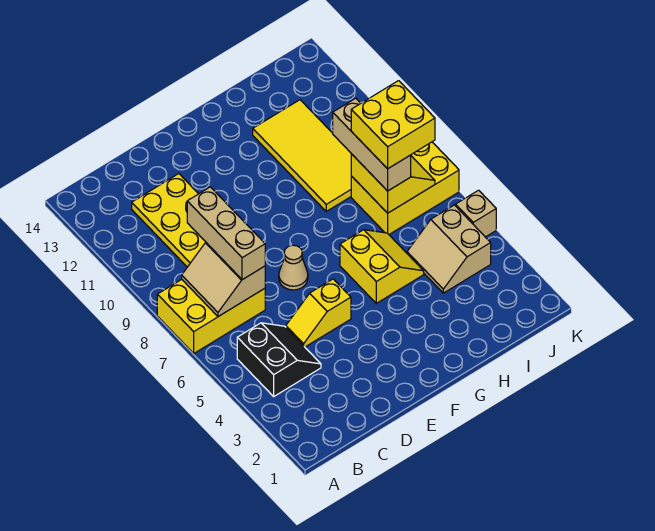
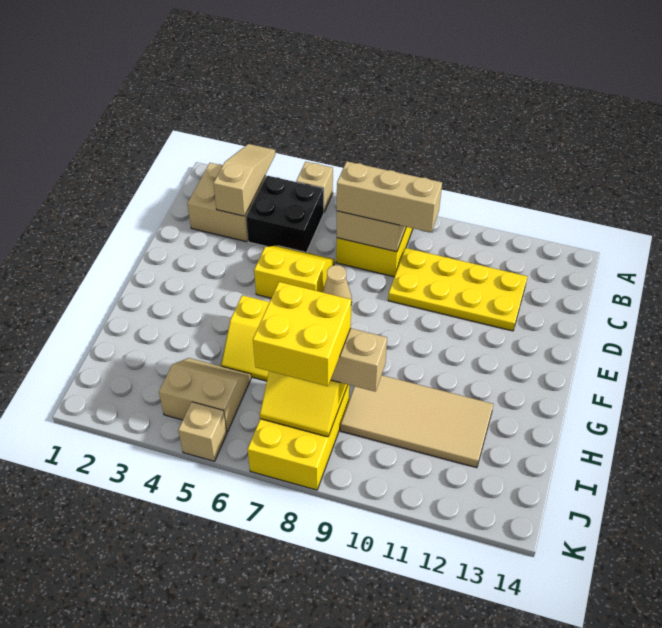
none -> tan slope A3:C3 level 2 top C
none -> tan brick A5 level 1
none -> tan brick B2:C3 level 1
black slope B4:C5 level 1 top B -> black brick B4:C5 level 1
yellow slope D5:E5 level 1 top E -> yellow slope D5:E6 level 1 top E
yellow tile H9:I12 level 1 -> tan tile H9:I12 level 1

